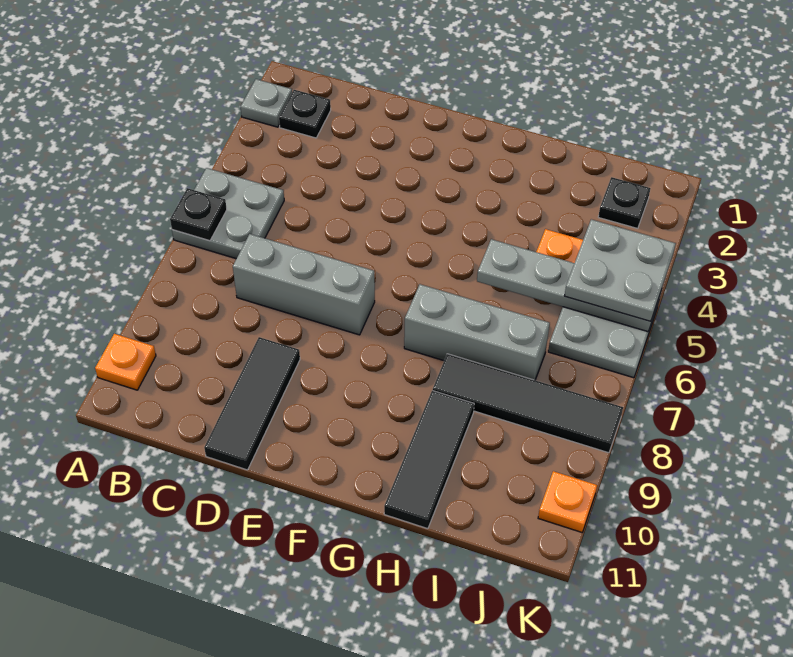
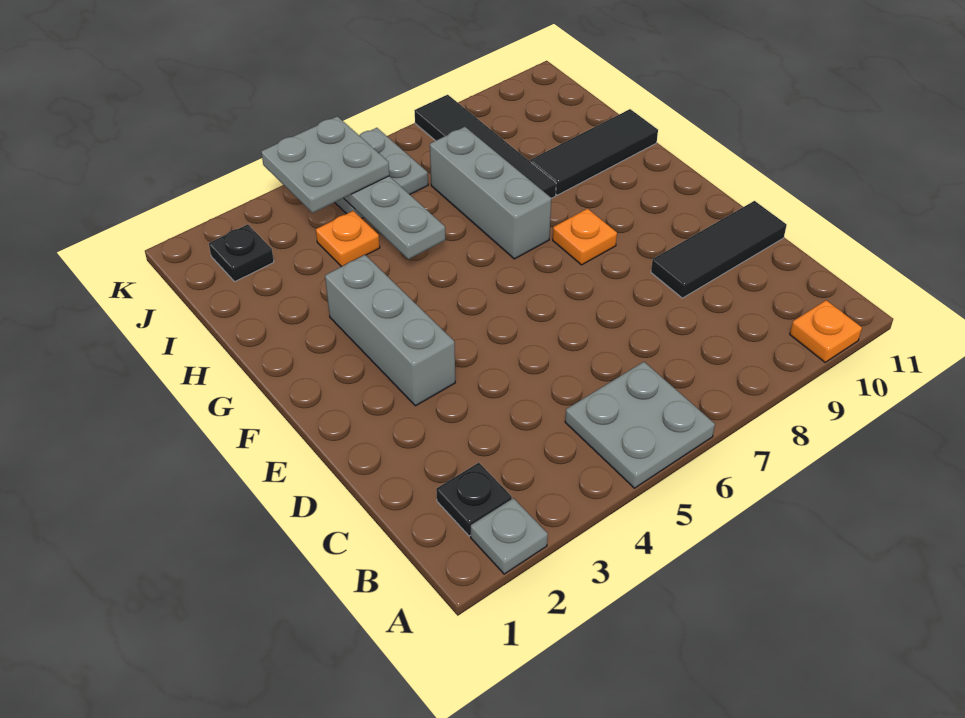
black plate A6 level 2 -> none
grey brick C7:E7 level 1 -> grey brick E3:G3 level 1
orange plate K10 level 1 -> orange plate F8 level 1

